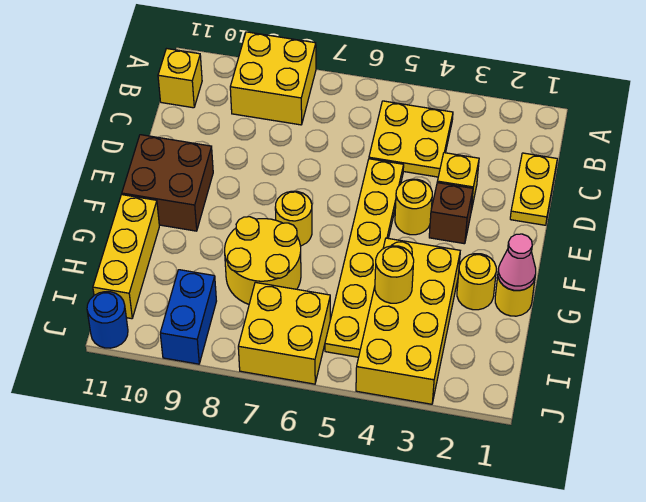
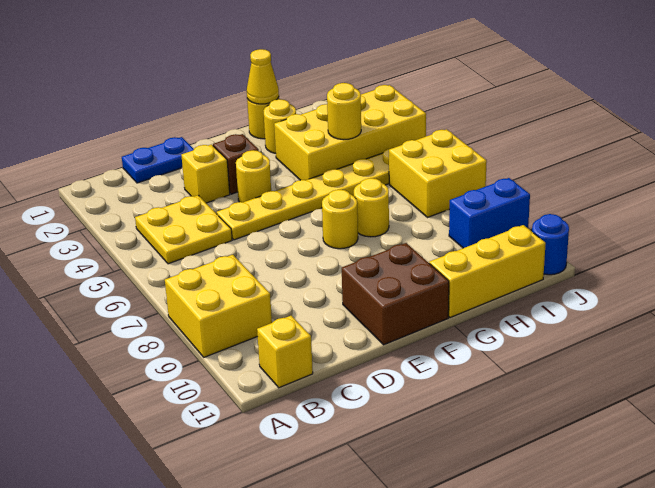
yellow plate C1:D1 level 1 -> blue plate C1:D1 level 1
pink cone G1 level 2 -> yellow cone G1 level 2
yellow round brick G7:H8 level 1 -> yellow round brick G7 level 1

